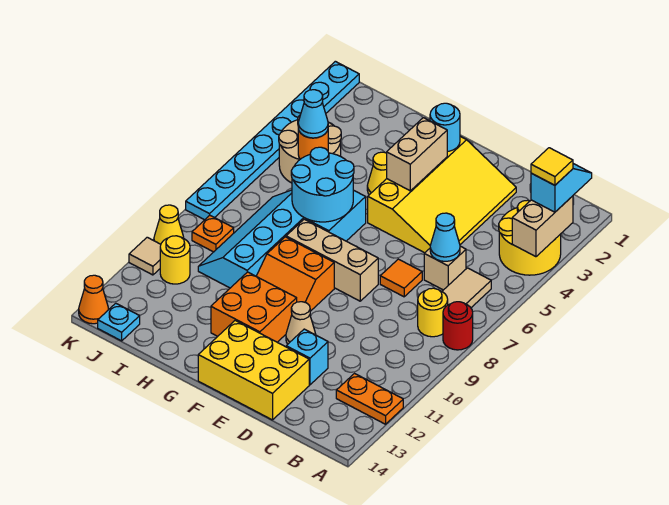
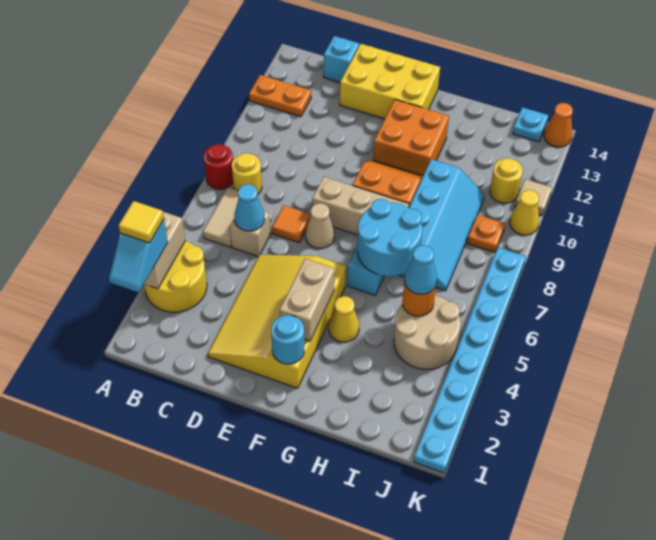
cyan brick D12 level 1 -> cyan brick C14 level 1
tan cone E11 level 1 -> tan cone E7 level 1

